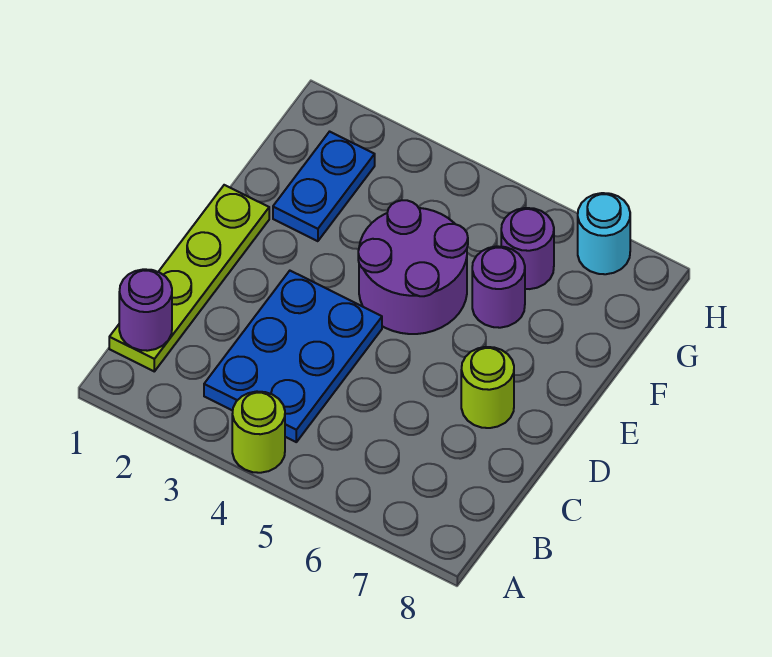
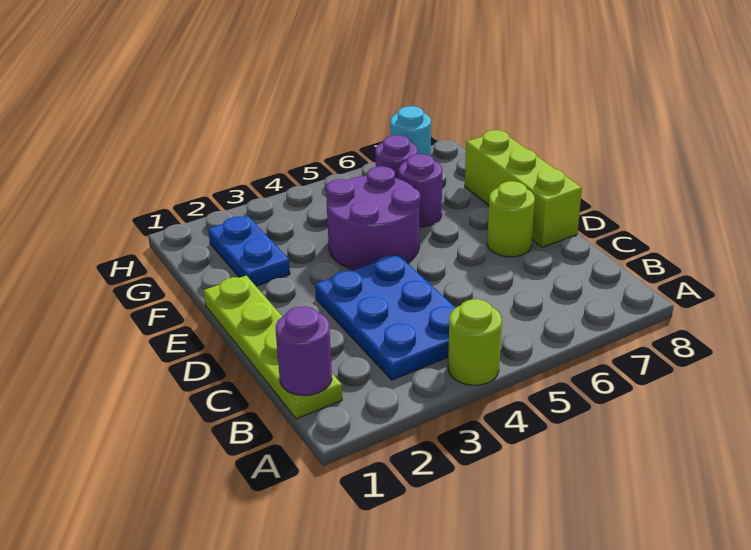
none -> lime brick D8:F8 level 1

